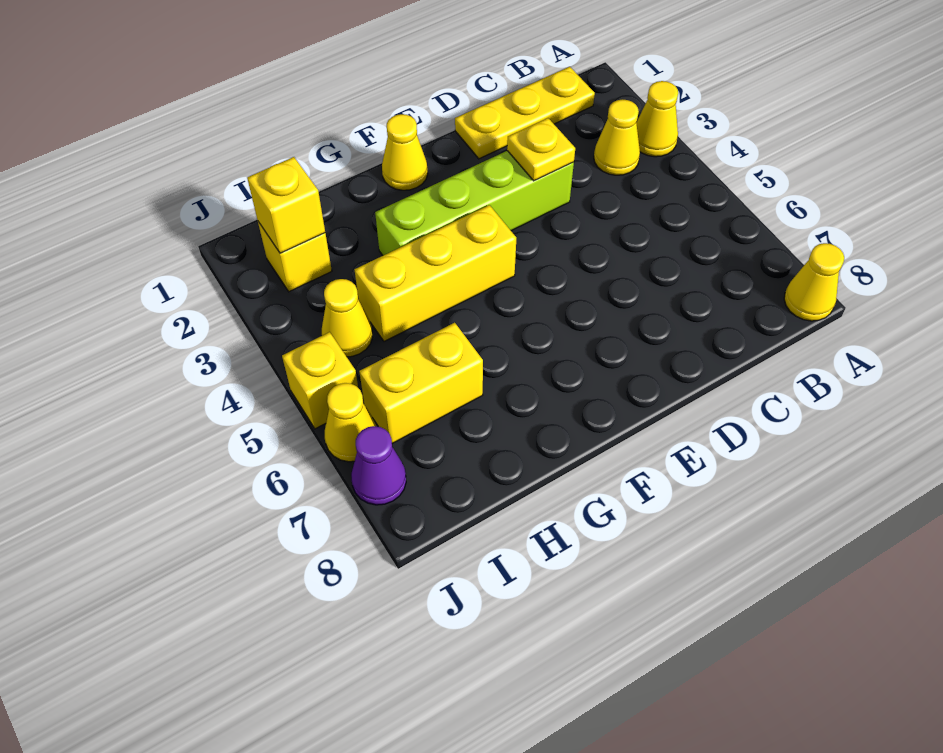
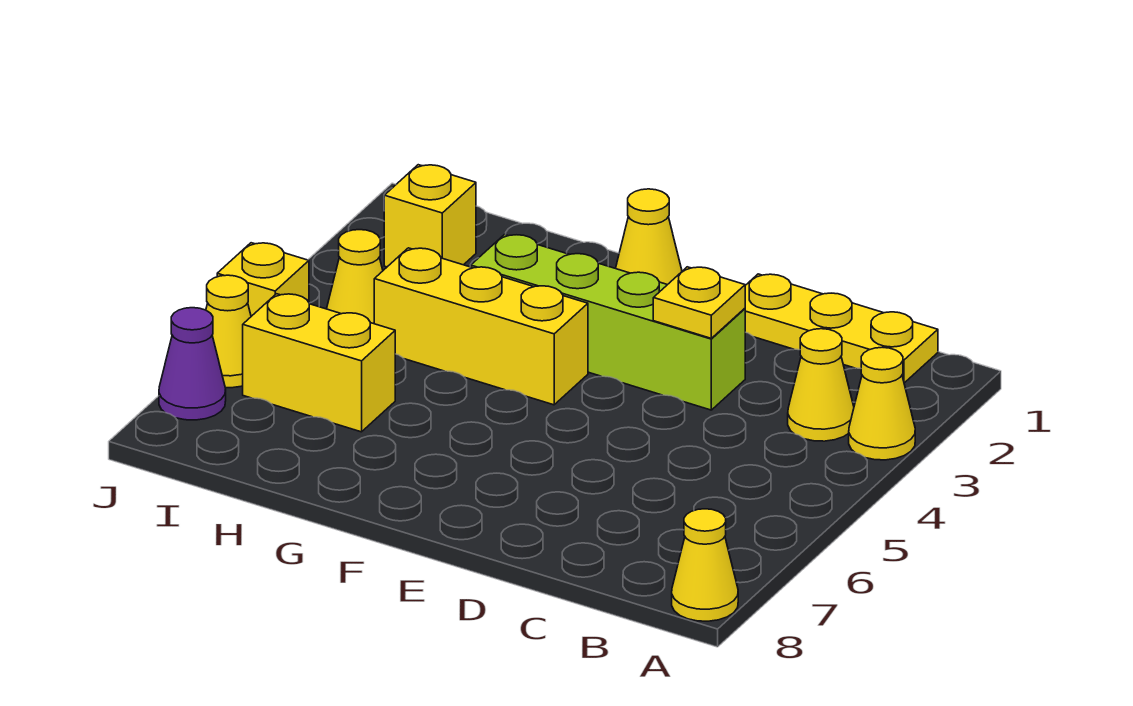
yellow brick I2 level 2 -> none

